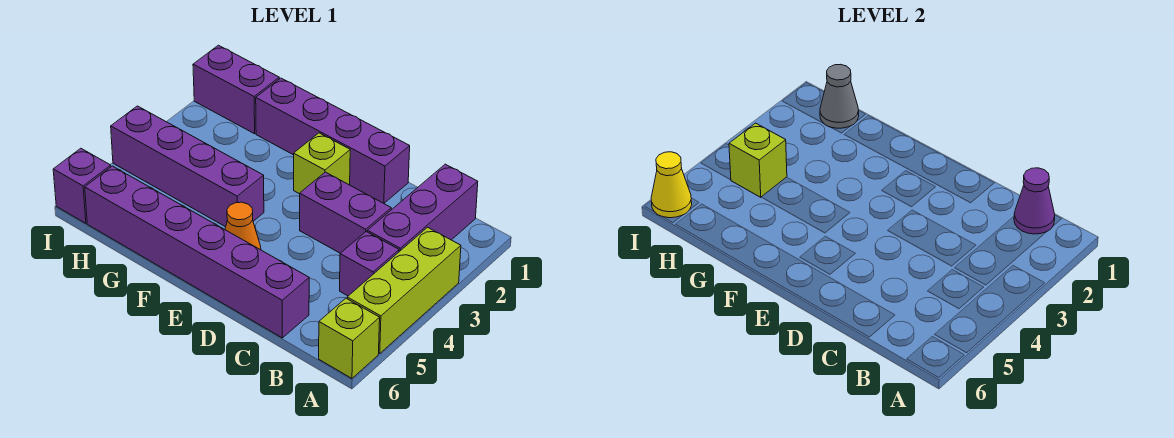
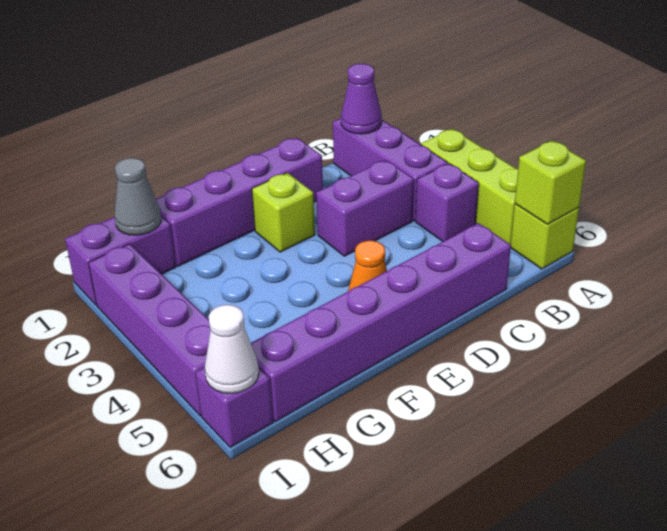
purple brick F4:I4 level 1 -> purple brick I2:I5 level 1
lime brick H4 level 2 -> lime brick A6 level 2
yellow cone I6 level 2 -> white cone I6 level 2

